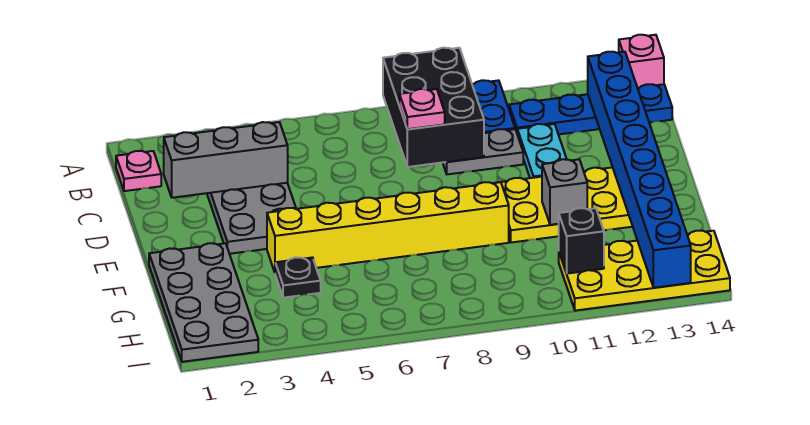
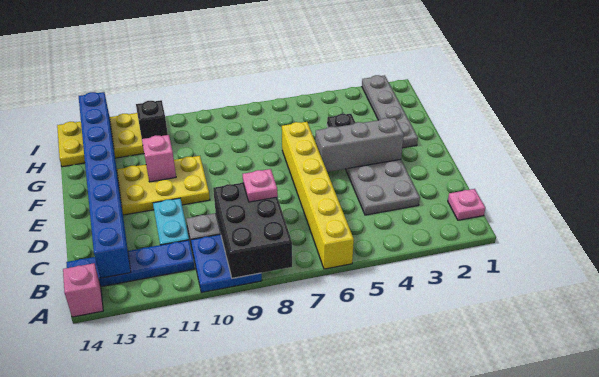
grey brick C2:C4 level 2 -> grey brick E3:E5 level 2
grey plate F1:I2 level 1 -> grey plate F2:I2 level 1
yellow brick F4:F9 level 1 -> yellow brick A6:F6 level 1
grey brick F11 level 2 -> pink brick F11 level 2

